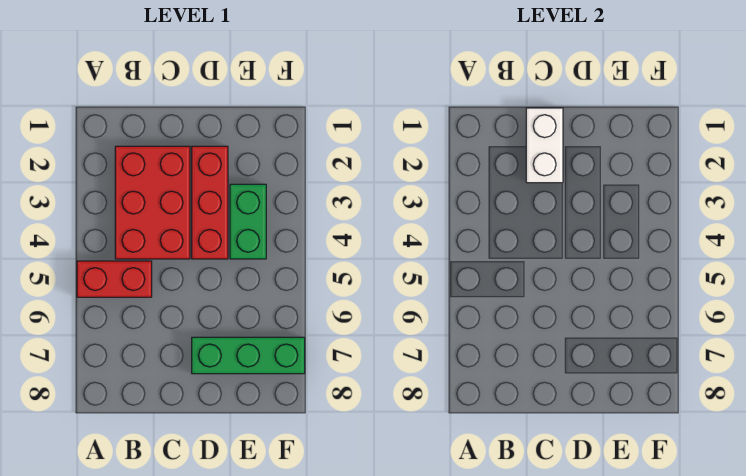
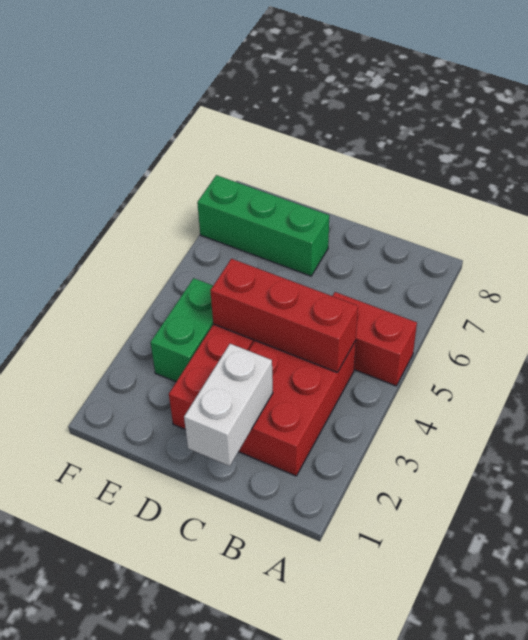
none -> red brick B4:D4 level 2

